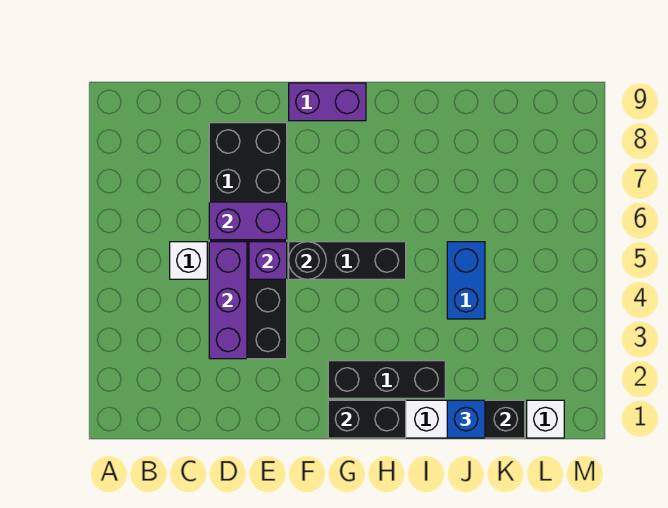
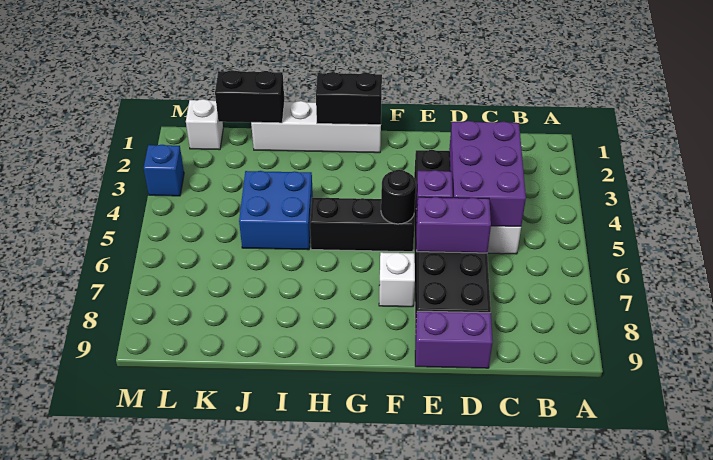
purple brick D3:D5 level 2 -> purple brick C3:D5 level 2
none -> white brick F7 level 1
purple brick F9:G9 level 1 -> purple brick D9:E9 level 1
black brick G2:I2 level 1 -> none
blue brick J1 level 3 -> blue brick M3 level 1
blue brick J4:J5 level 1 -> blue brick I4:J5 level 1

